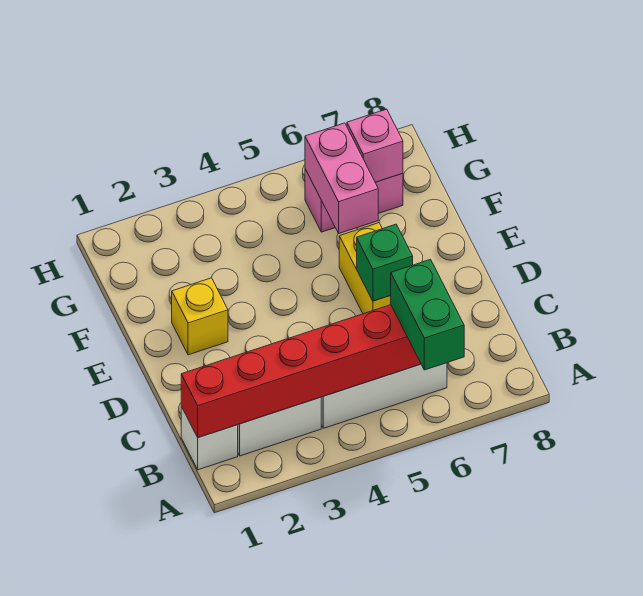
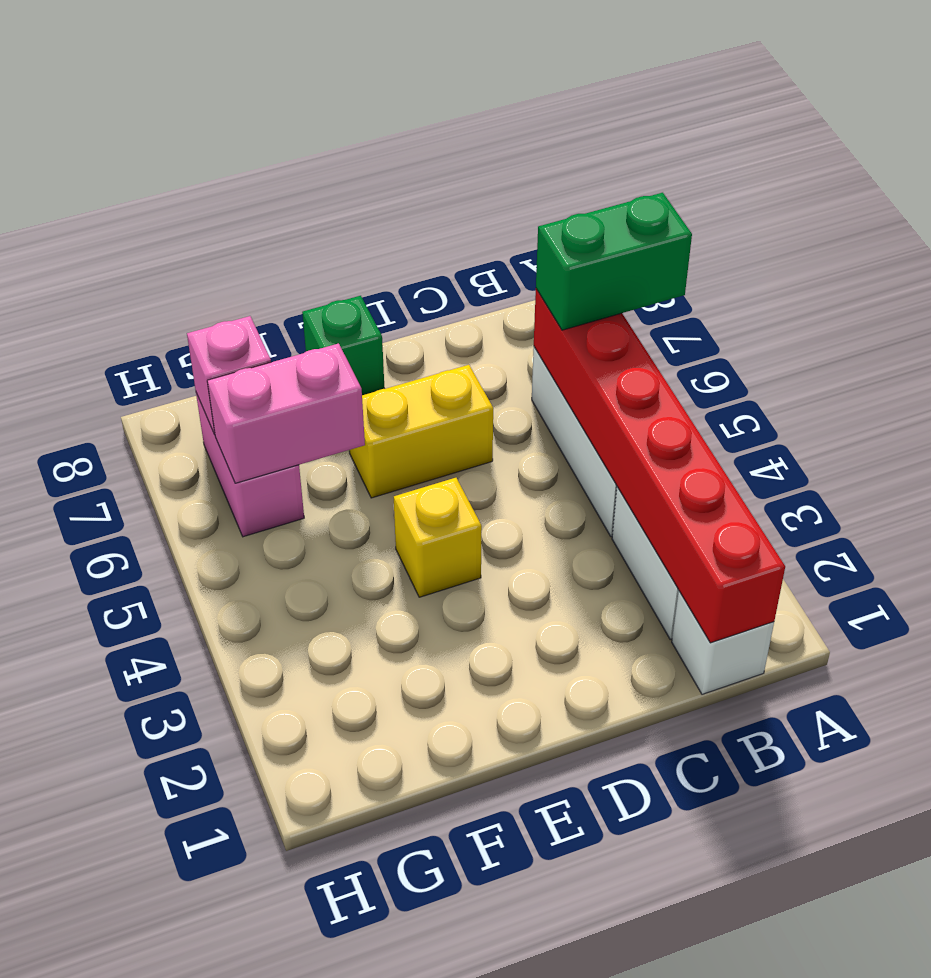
green brick D6 level 2 -> green brick E8 level 1
yellow brick E2 level 1 -> yellow brick E4 level 1

